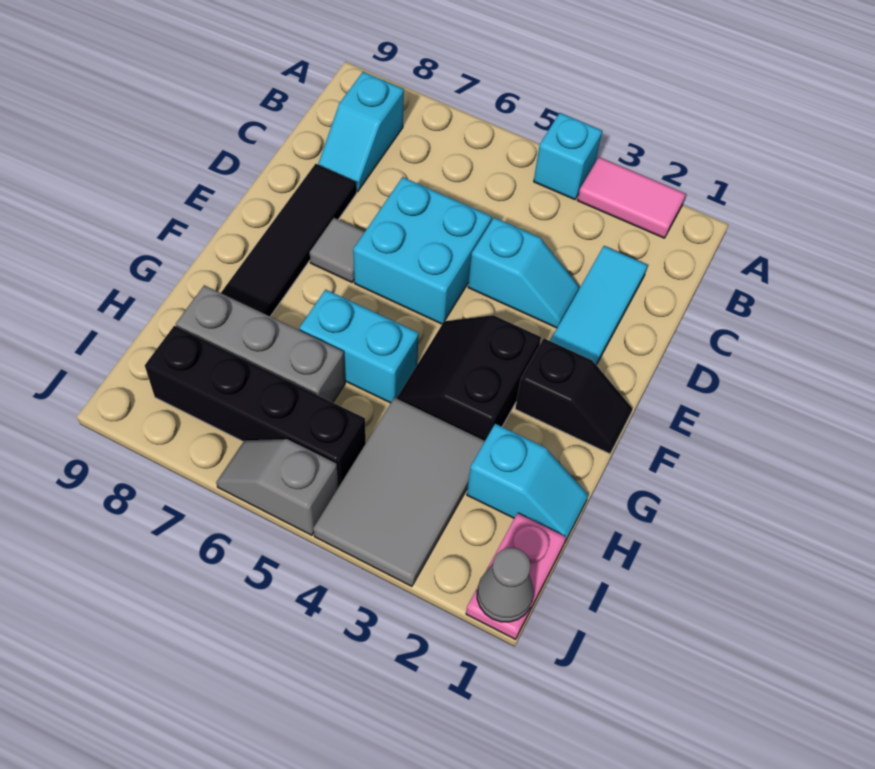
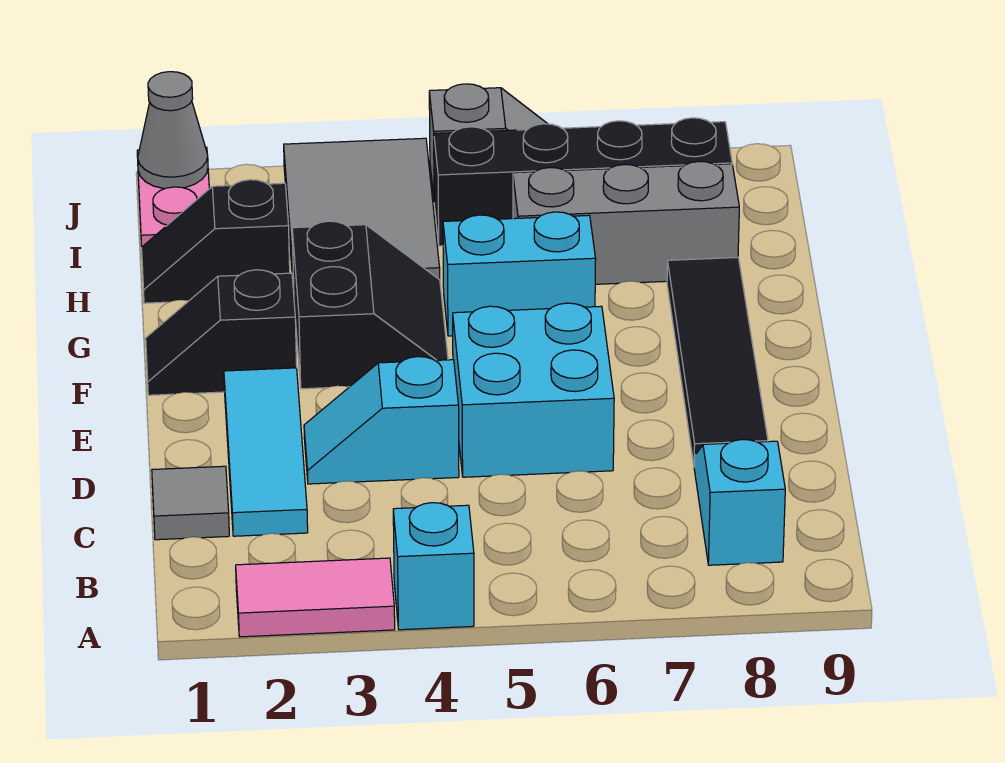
grey tile E7 level 1 -> grey tile C1 level 1
cyan slope H1:H2 level 1 top 2 -> black slope H1:H2 level 1 top 2

